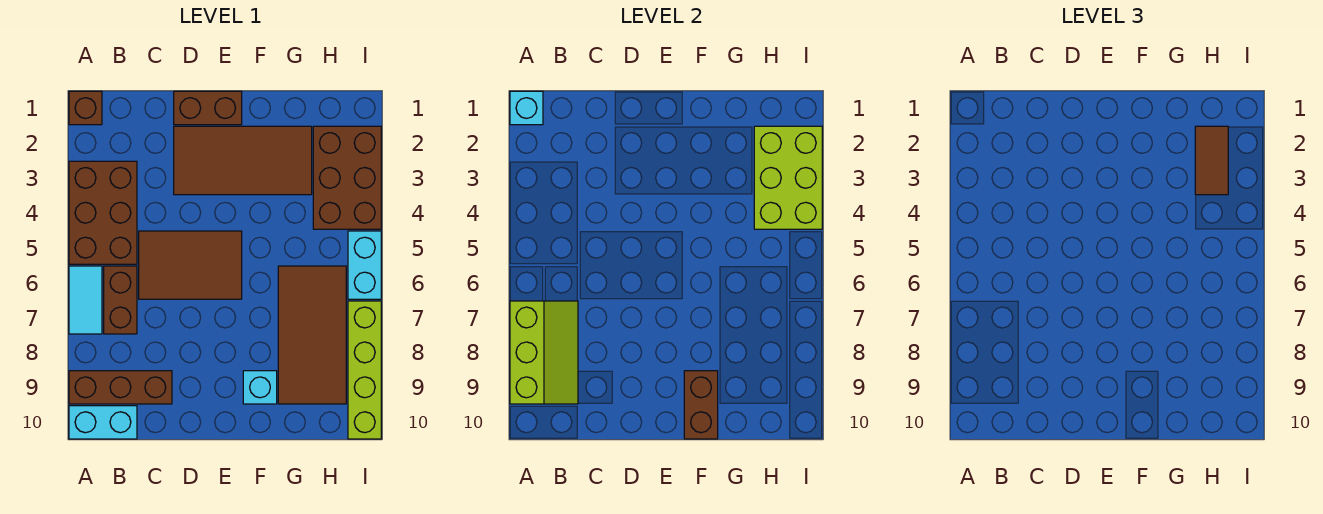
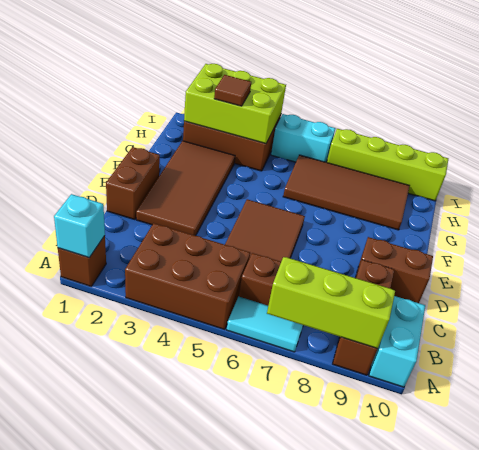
cyan brick F9 level 1 -> none
brown brick F9:F10 level 2 -> brown brick D9:D10 level 1
brown tile H2:H3 level 3 -> brown tile H3 level 3

